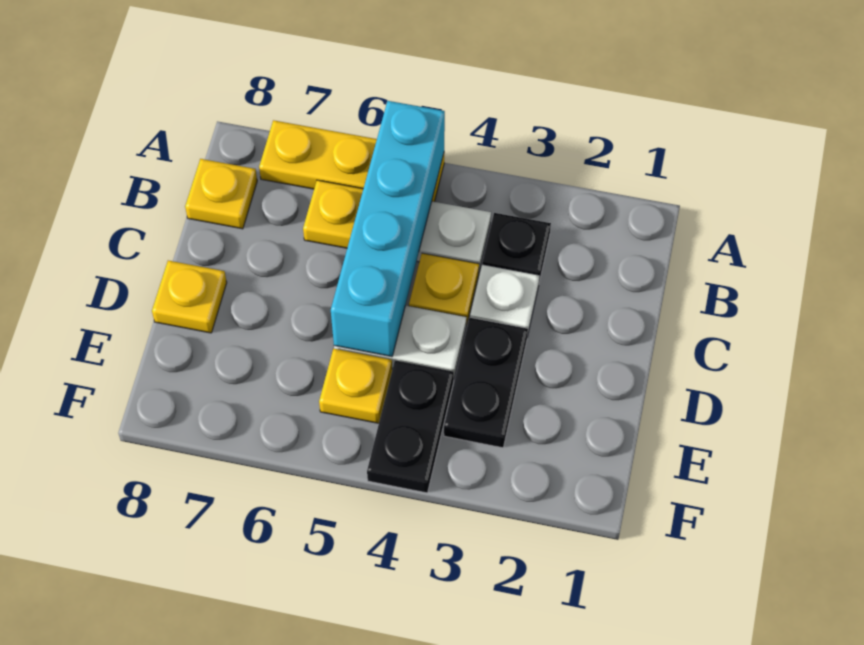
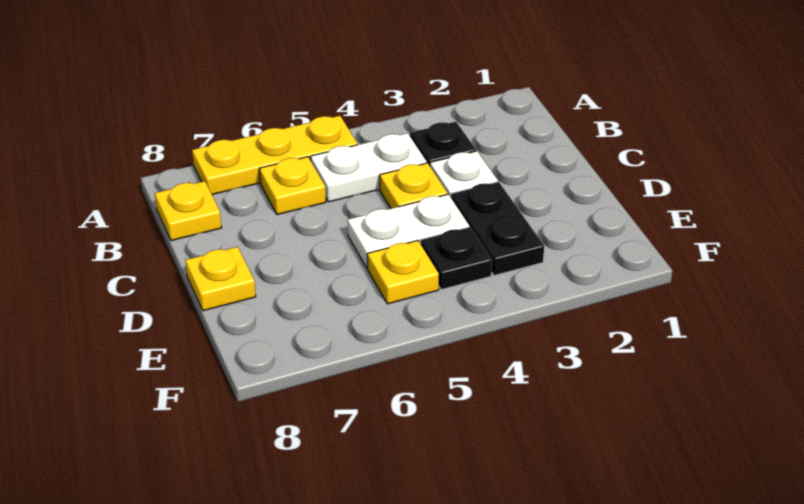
cyan brick A5:D5 level 2 -> none
black plate E4:F4 level 1 -> black plate E4 level 1

